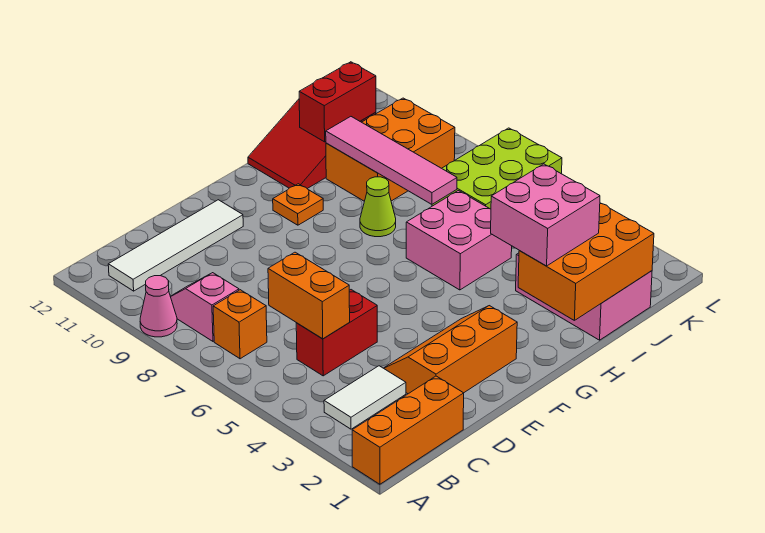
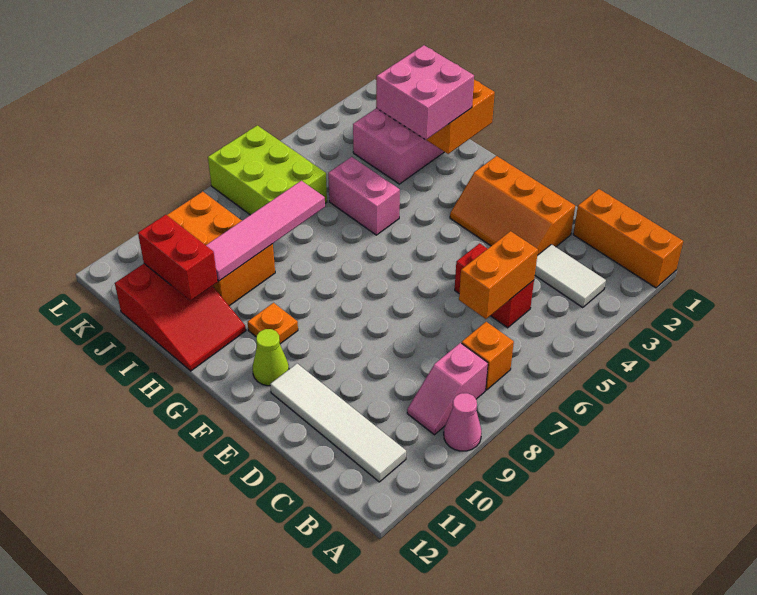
pink brick H5:I6 level 1 -> pink brick H5:I5 level 1
lime cone H8 level 1 -> lime cone F11 level 1

